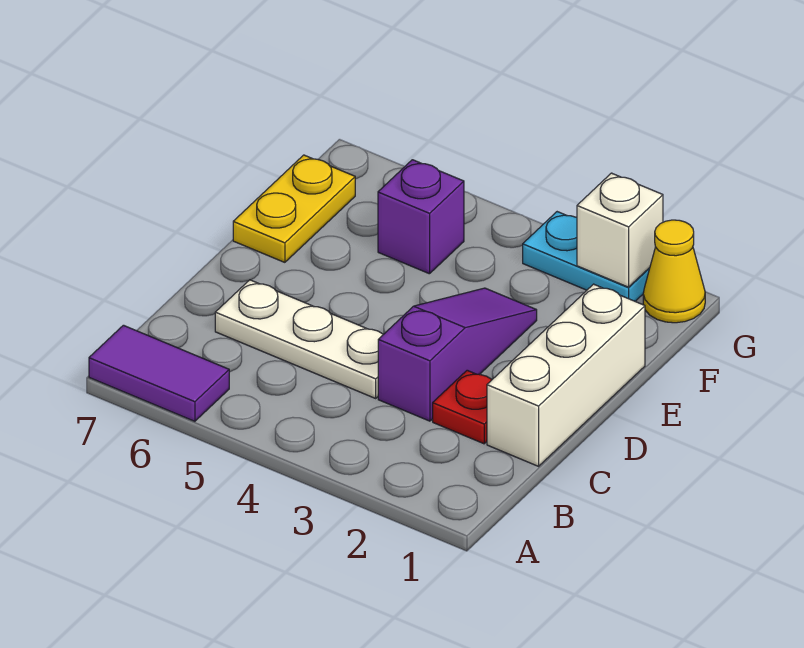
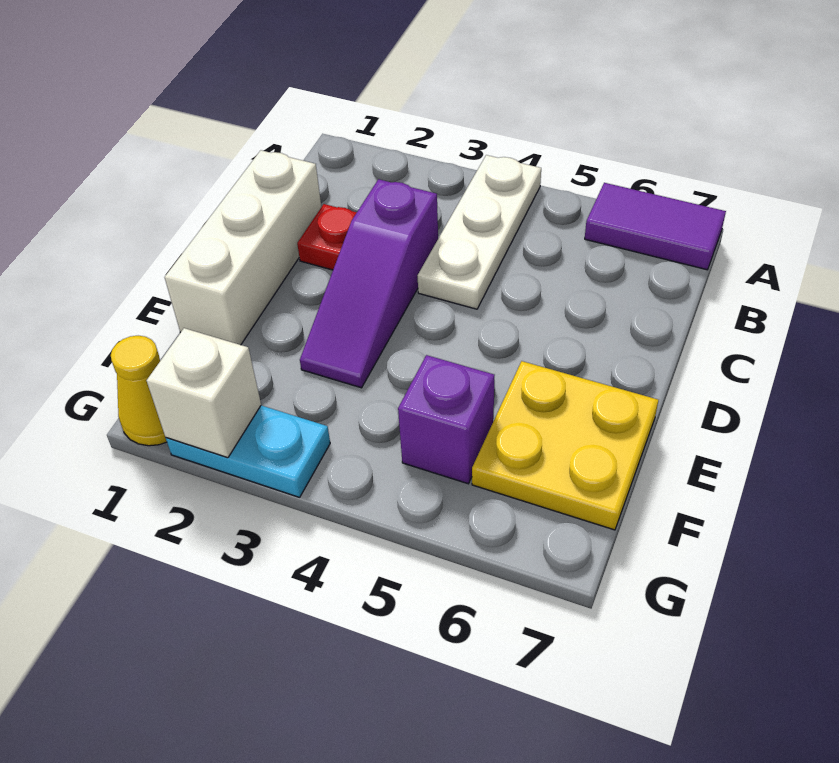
white plate C4:C6 level 1 -> white plate A4:C4 level 1
yellow plate E7:F7 level 1 -> yellow plate E6:F7 level 1

